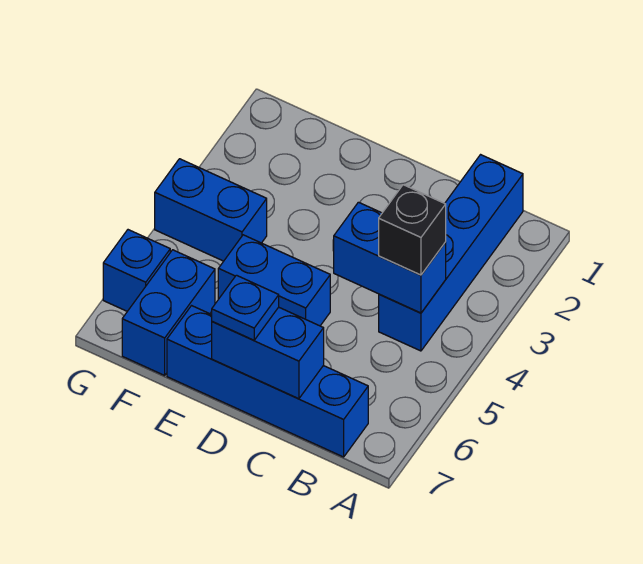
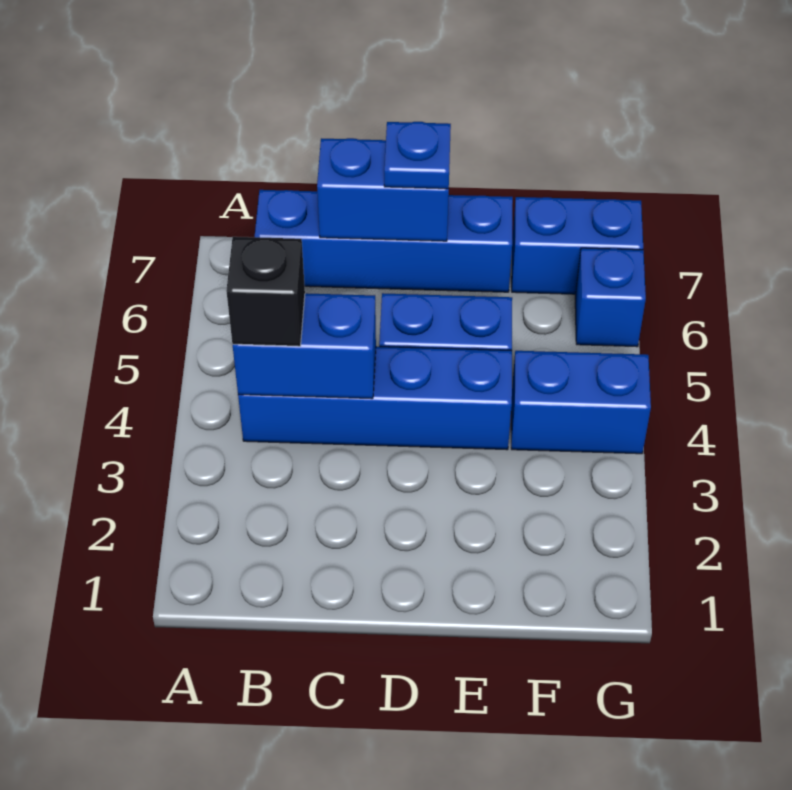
blue brick B1:B4 level 1 -> blue brick B4:E4 level 1
blue brick F6:F7 level 1 -> blue brick F7:G7 level 1

